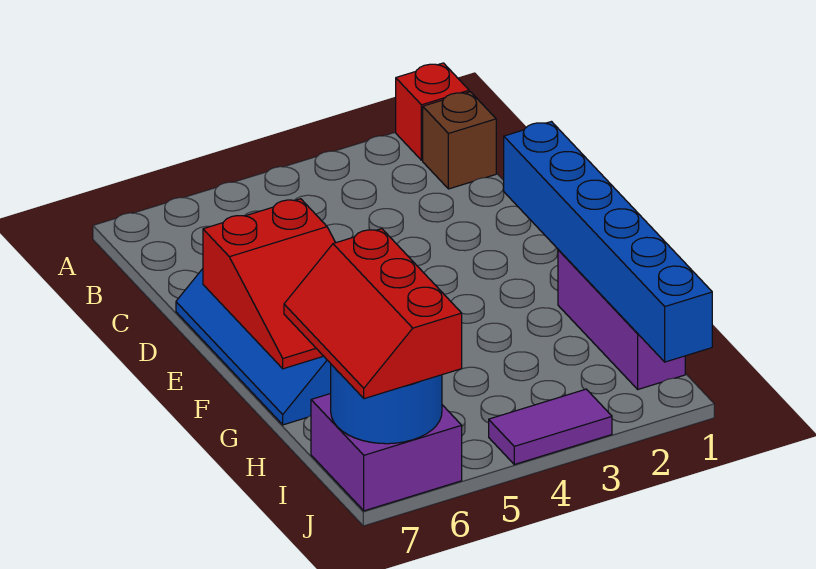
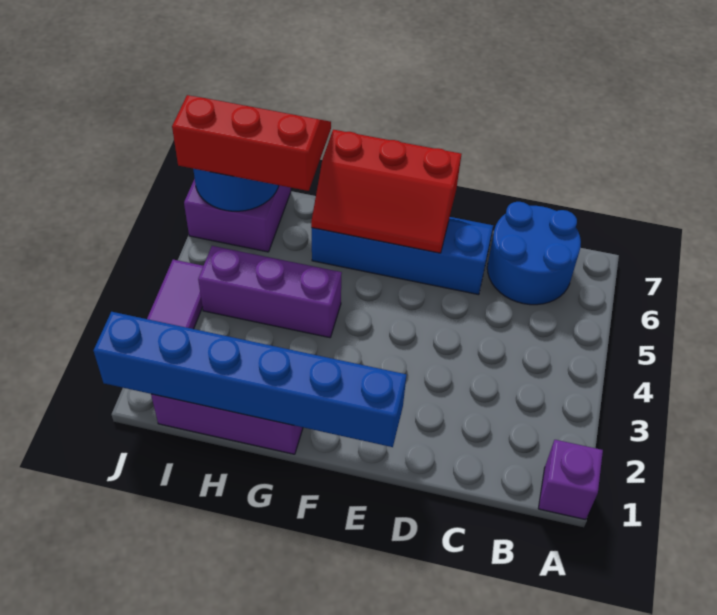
red brick A1 level 1 -> purple brick A1 level 1
brown brick B1 level 1 -> none
none -> blue round brick B6:C7 level 1
red slope E6:G7 level 2 top E -> red slope E6:G7 level 2 top 7
none -> purple brick G4:I4 level 1

